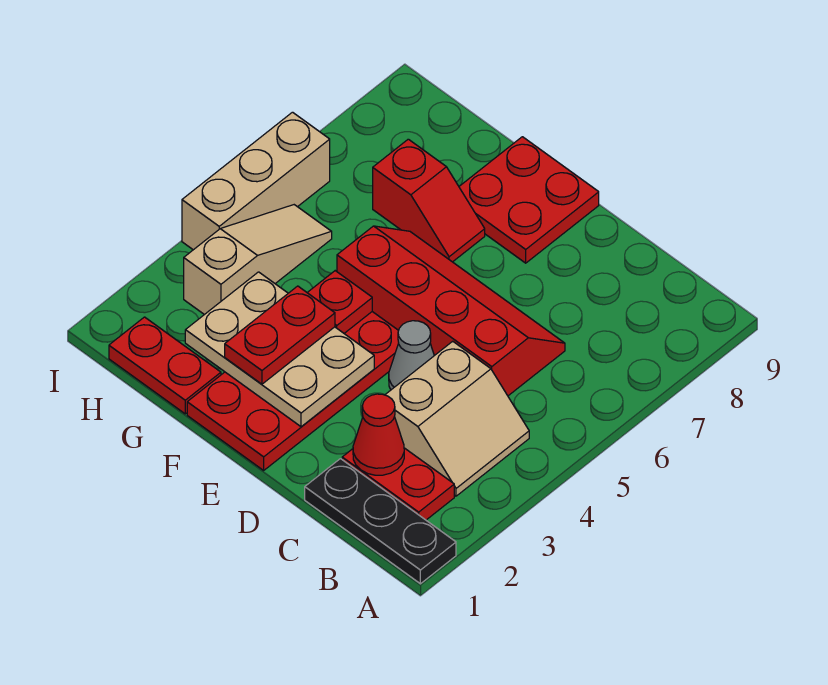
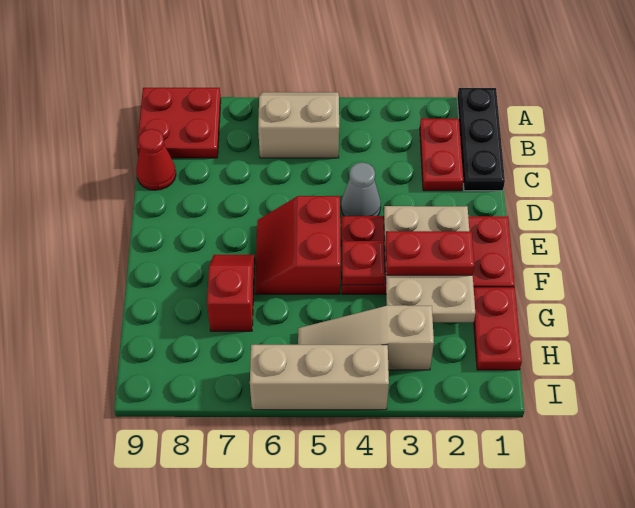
tan slope B3:C4 level 1 top C -> tan slope A5:B6 level 1 top B
red cone C2 level 2 -> red cone C9 level 1
red slope C5:F6 level 1 top 5 -> red slope E5:F6 level 1 top 5
red plate E8:F9 level 1 -> red plate A8:B9 level 1

